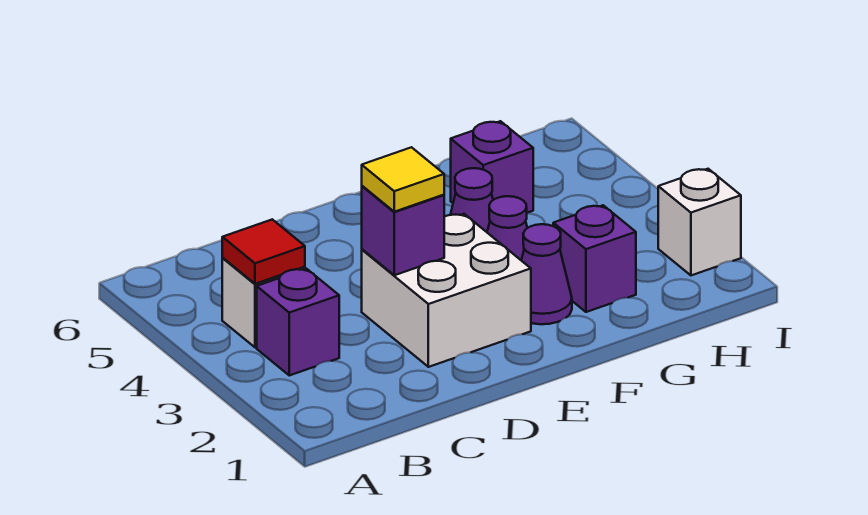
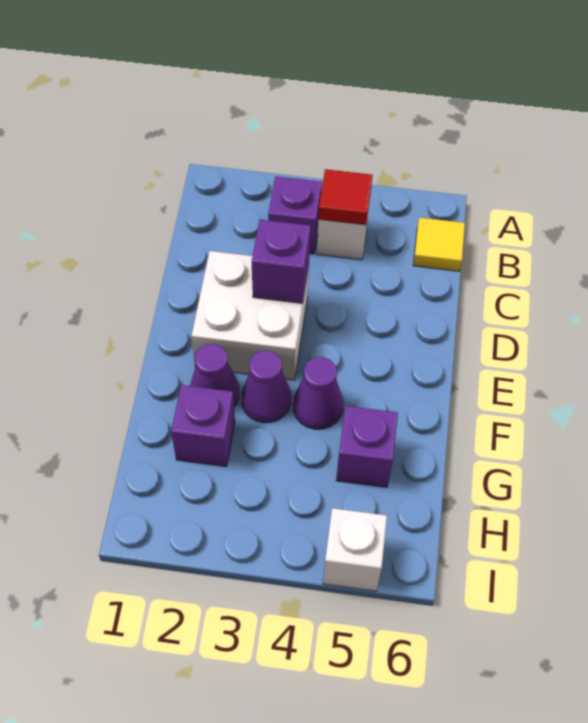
yellow tile D3 level 3 -> yellow tile B6 level 1
white brick I2 level 1 -> white brick I5 level 1

